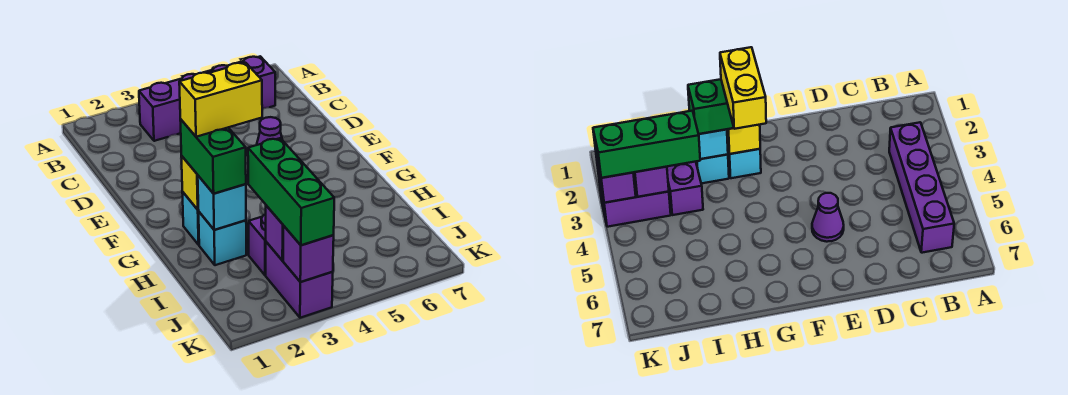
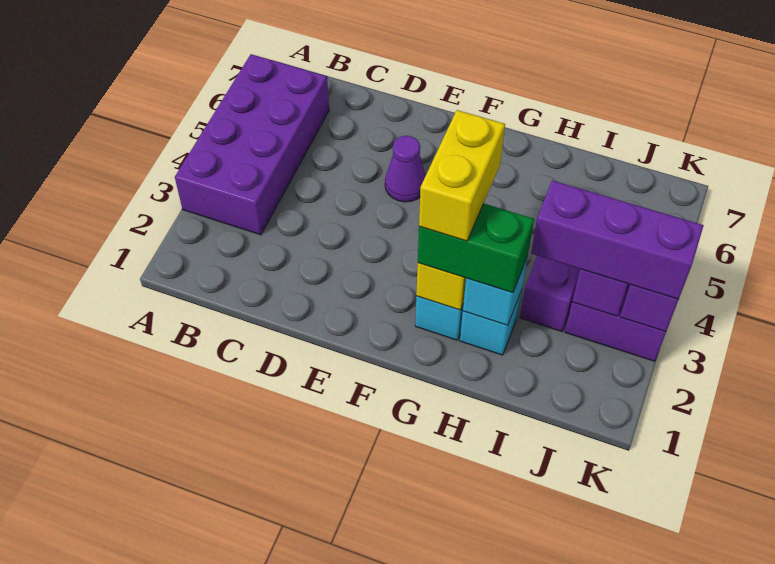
purple brick B3:B6 level 1 -> purple brick A3:B6 level 1
green brick I3:K3 level 3 -> purple brick I3:K3 level 3

